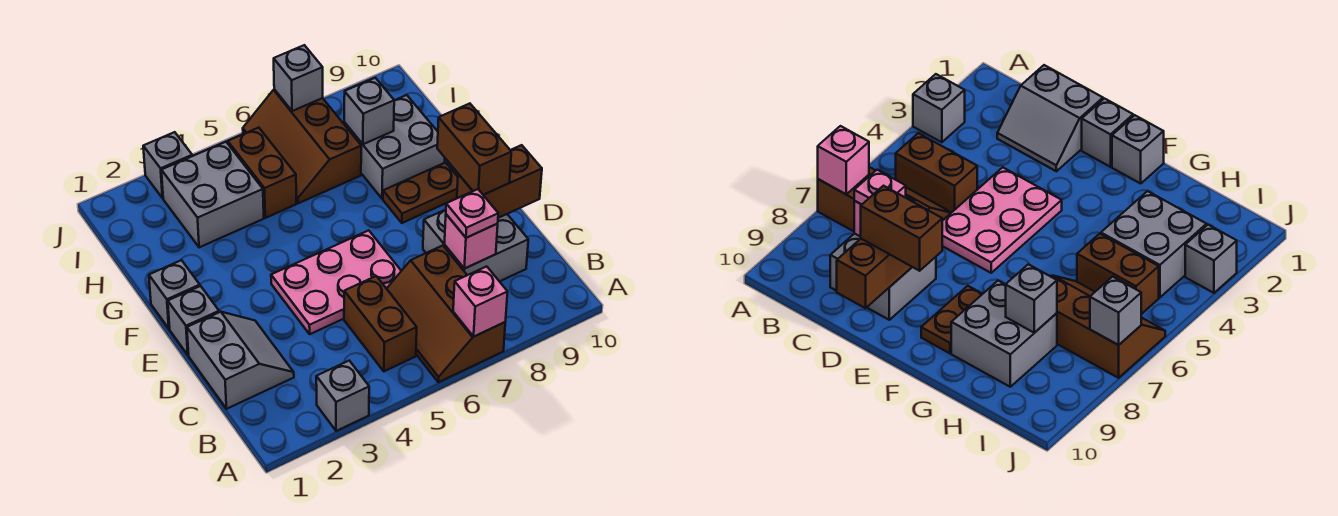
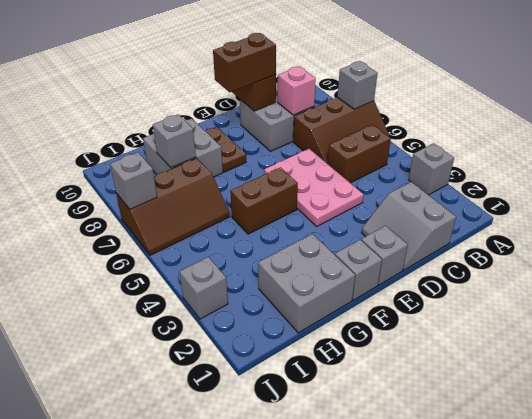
pink brick A7 level 2 -> grey brick A7 level 2
grey slope C1:D2 level 1 top 1 -> grey slope C1:D2 level 1 top C
pink plate C8 level 3 -> none
grey brick H3:I4 level 1 -> grey brick G1:H2 level 1
brown brick H5:I5 level 1 -> brown brick F5:G5 level 1

